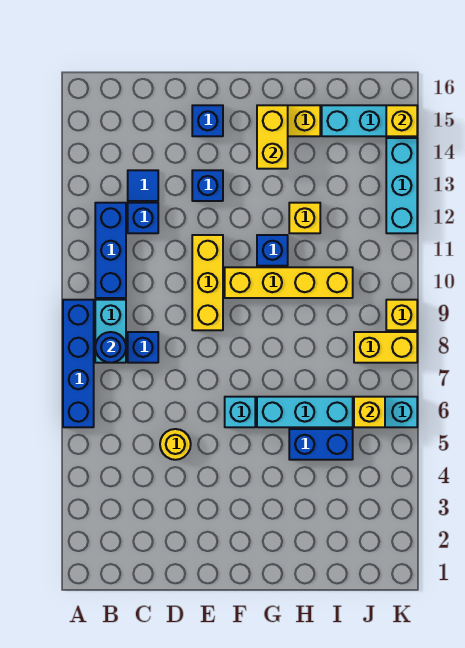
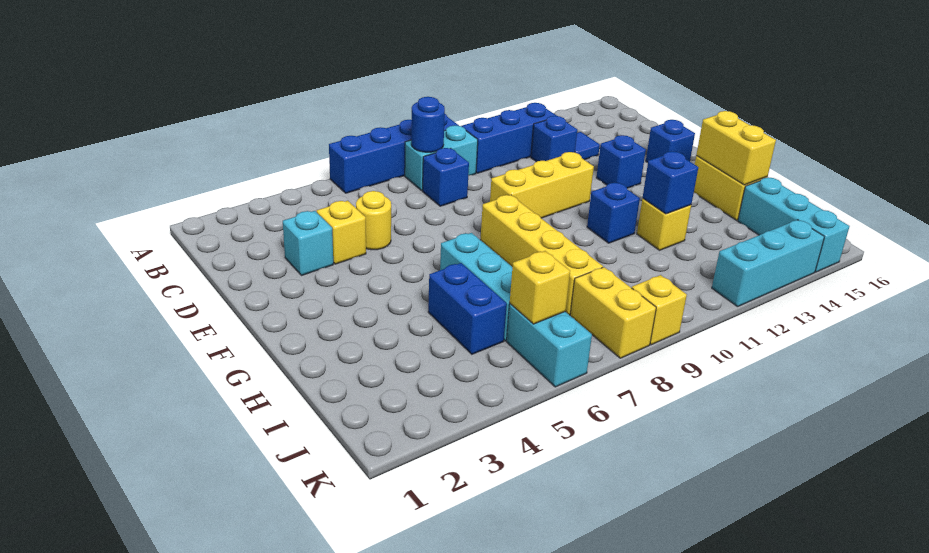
cyan brick F6 level 1 -> cyan brick D3 level 1
yellow brick F10:I10 level 1 -> yellow brick F8:I8 level 1
yellow brick G14:G15 level 2 -> yellow brick G15:H15 level 2
none -> blue brick H12 level 2
yellow brick K15 level 2 -> yellow brick D4 level 1

